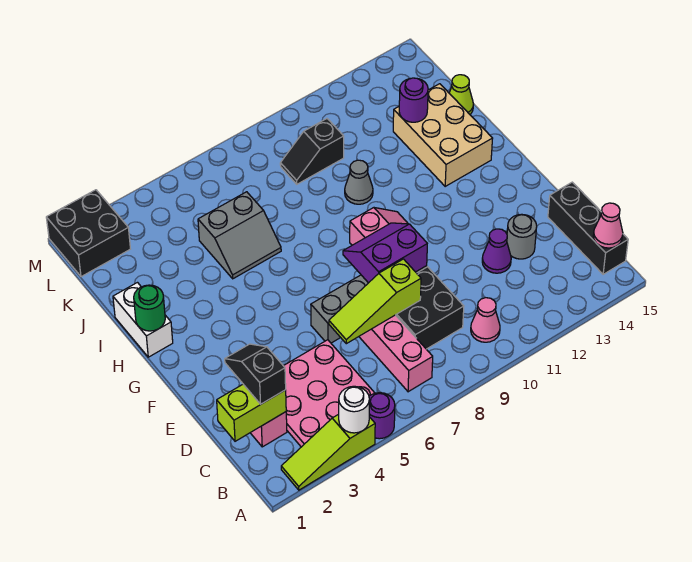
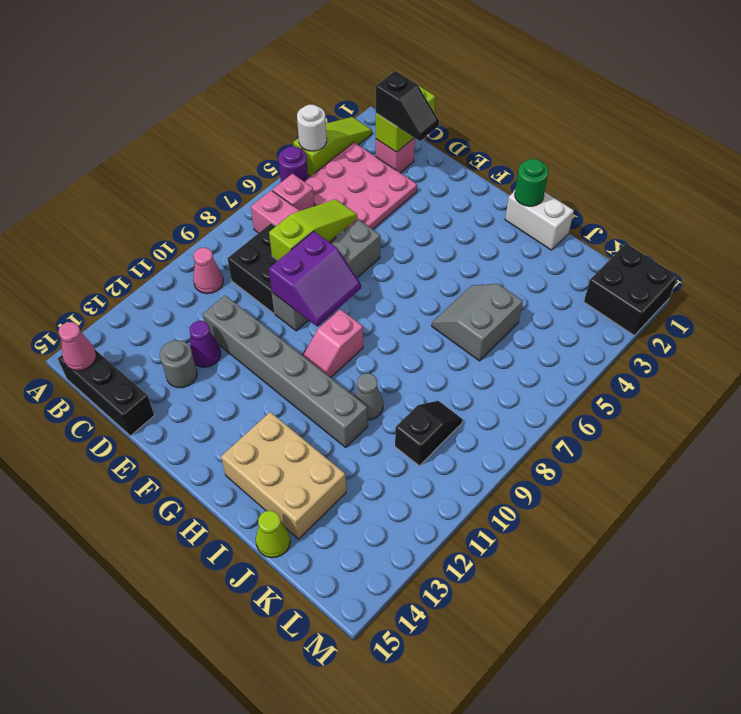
none -> pink brick B6 level 1
none -> grey brick D11:I11 level 1
purple round brick J13 level 2 -> none

